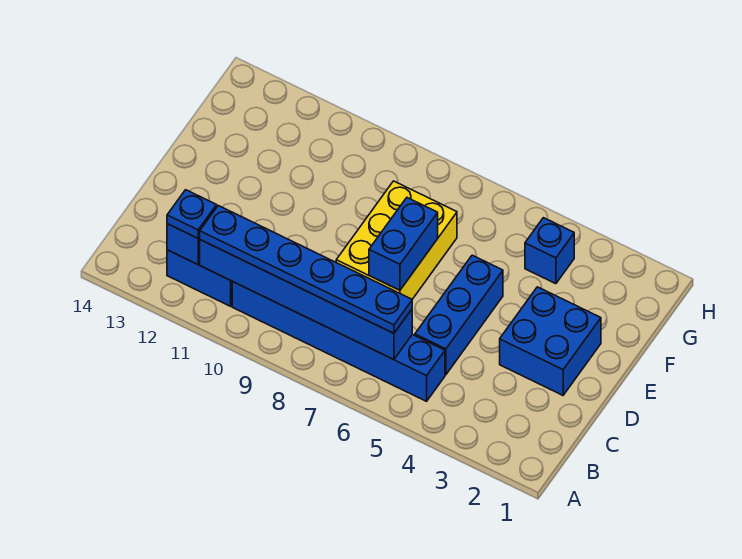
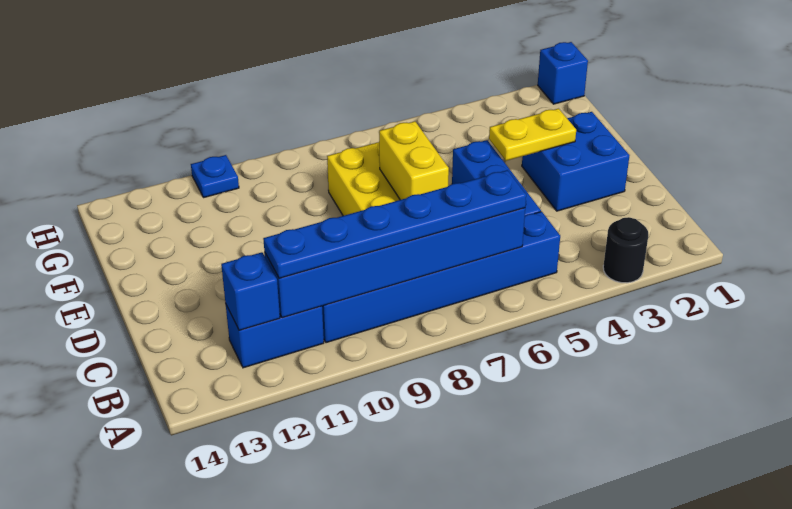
none -> black round brick A3 level 1
blue plate B12 level 3 -> blue plate H11 level 1
blue brick D7:E7 level 2 -> yellow brick D7:E7 level 2
none -> yellow plate E3:E4 level 2
blue brick G4 level 1 -> blue brick H1 level 1

